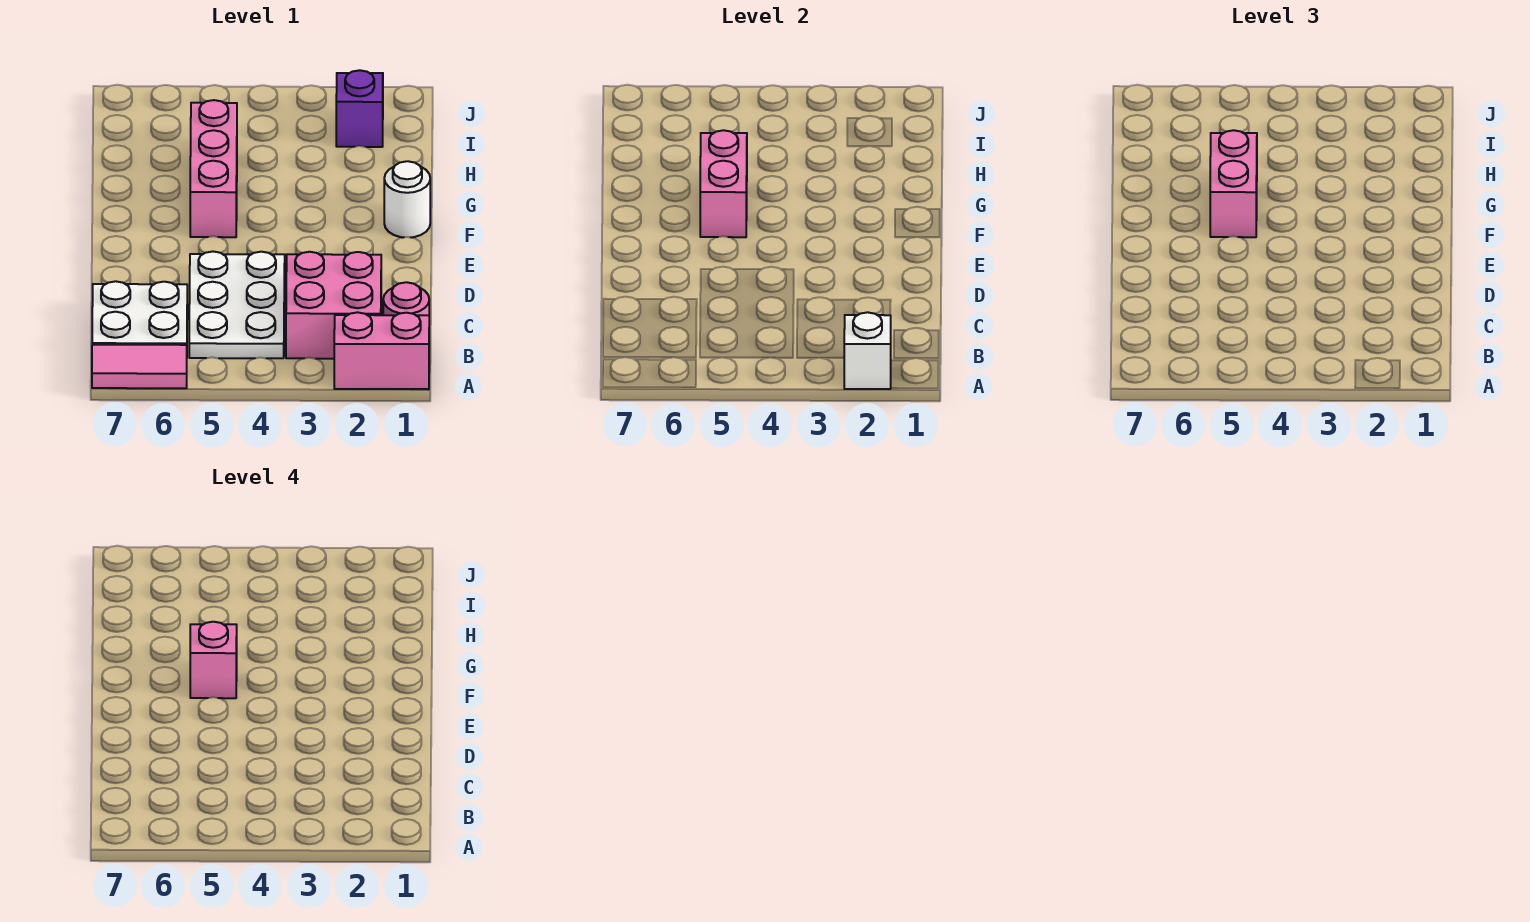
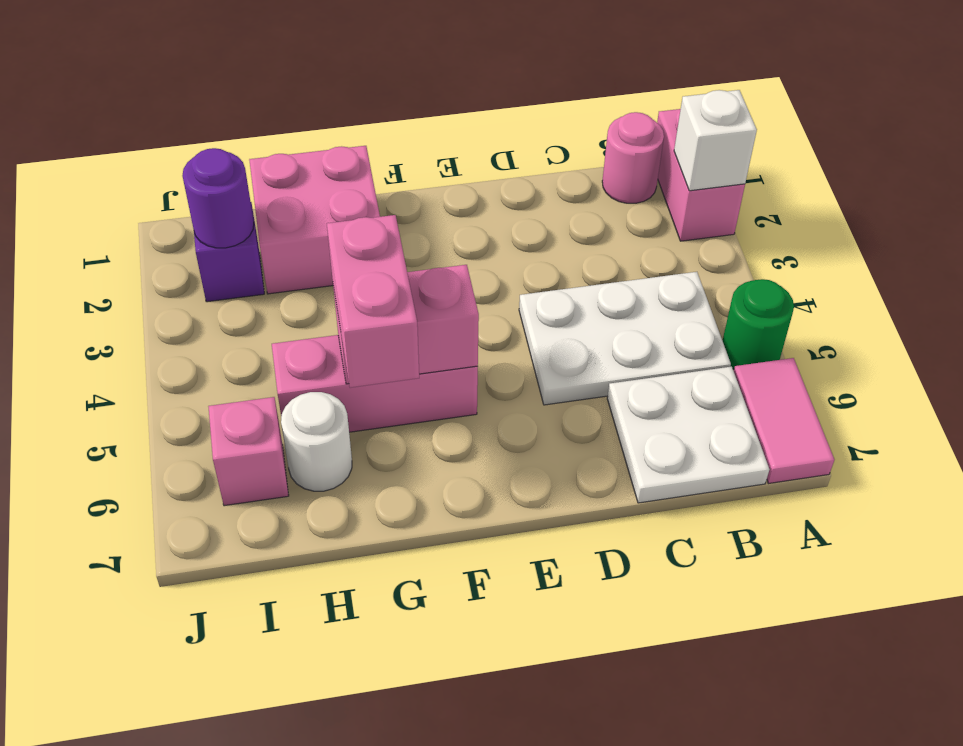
none -> green round brick A5 level 1
pink brick B2:C3 level 1 -> pink brick G1:H2 level 1
white round brick F1 level 1 -> white round brick H6 level 1
pink brick F5:G5 level 3 -> pink brick G5:G6 level 3
pink brick F5 level 4 -> pink brick I6 level 1
none -> purple round brick I2 level 2

